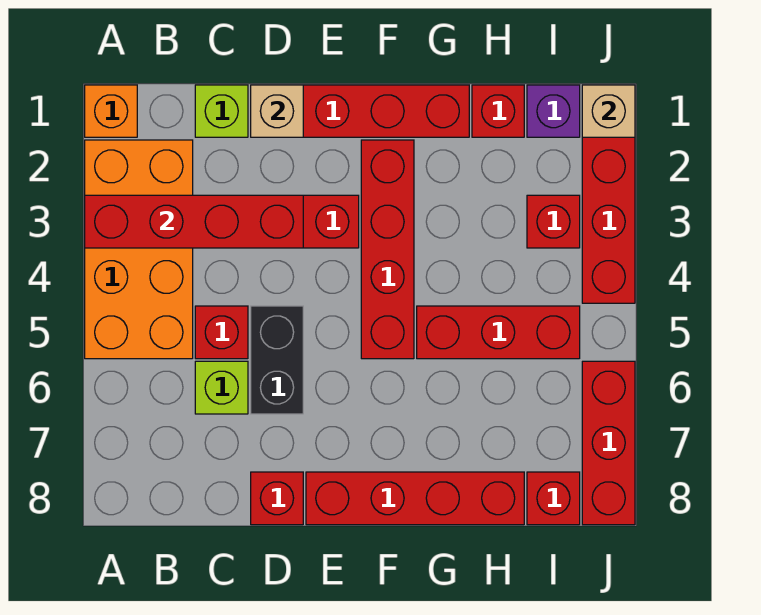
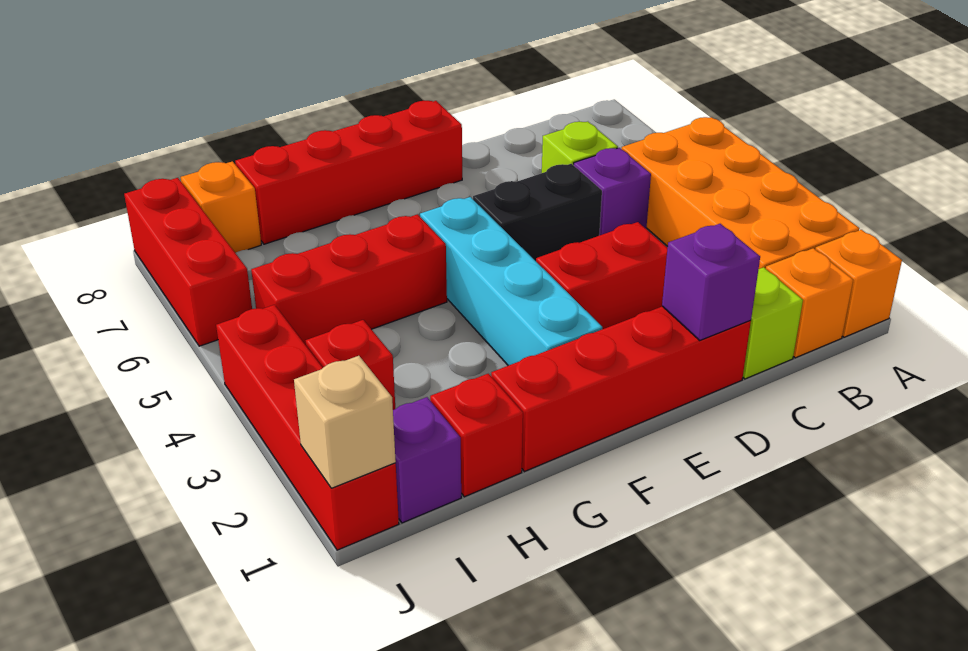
red brick A3:D3 level 2 -> none
none -> orange brick B1 level 1
red brick C5 level 1 -> purple brick C5 level 1
tan brick D1 level 2 -> purple brick D1 level 2
black brick D5:D6 level 1 -> black brick D5:E5 level 1
red brick D8 level 1 -> none
red brick F2:F5 level 1 -> cyan brick F2:F5 level 1
red brick I8 level 1 -> orange brick I8 level 1

